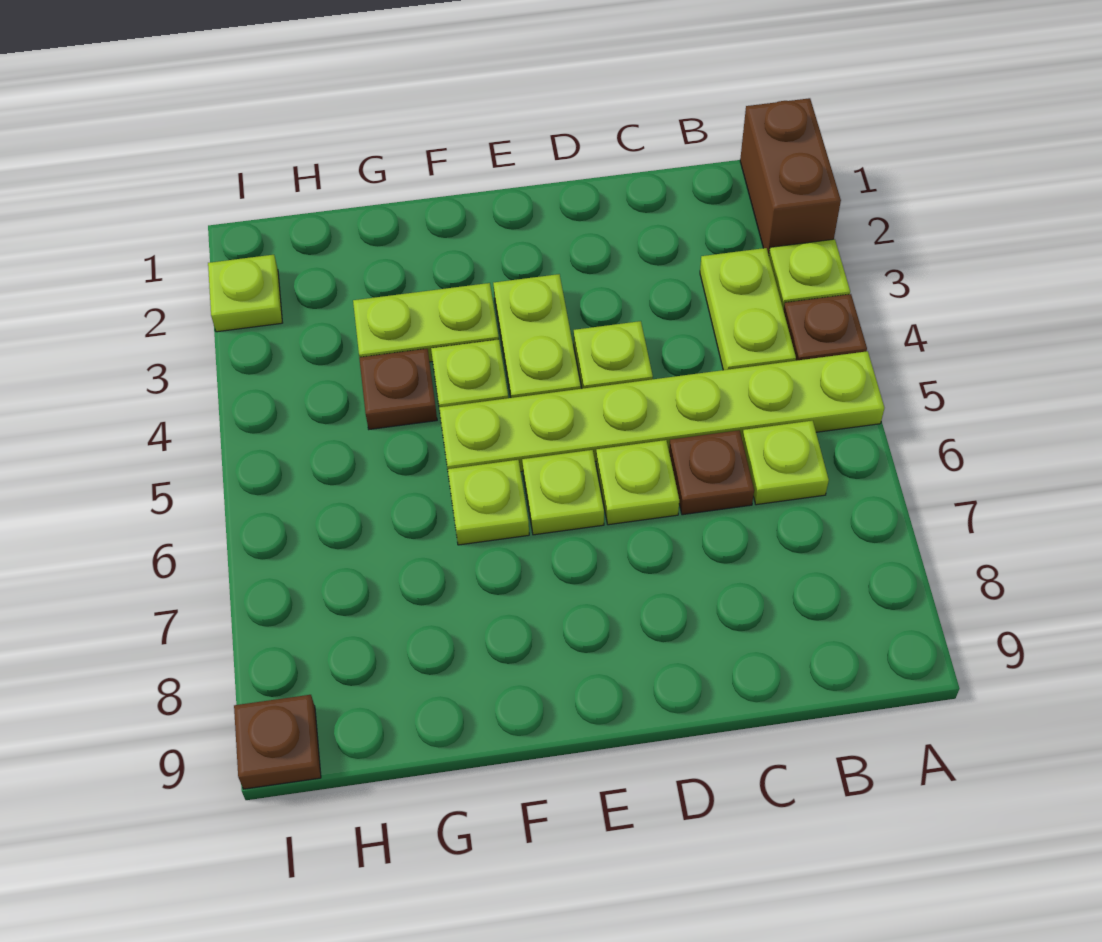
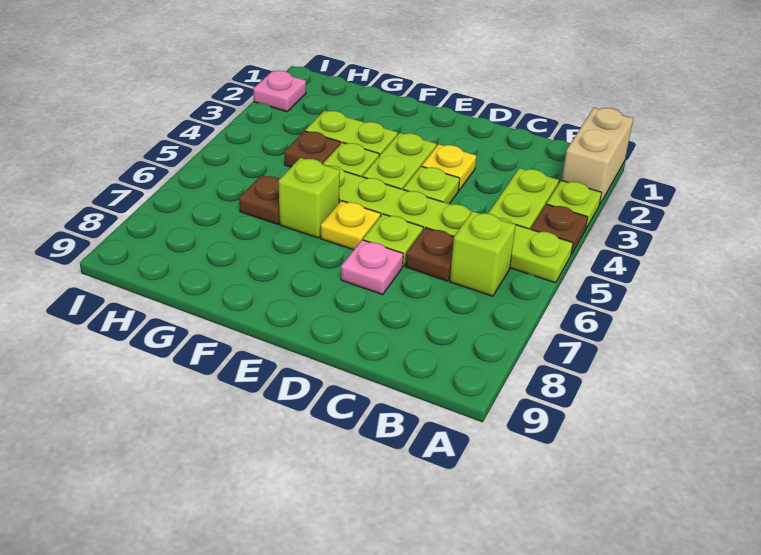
brown brick A1:A2 level 1 -> tan brick A1:A2 level 1
lime plate B6 level 1 -> lime brick B6 level 1
none -> yellow plate D3 level 1
none -> pink plate D7 level 1
lime plate E6 level 1 -> yellow plate E6 level 1
lime plate F6 level 1 -> lime brick F6 level 1
lime plate I2 level 1 -> pink plate I2 level 1
brown plate I9 level 1 -> brown plate G6 level 1

